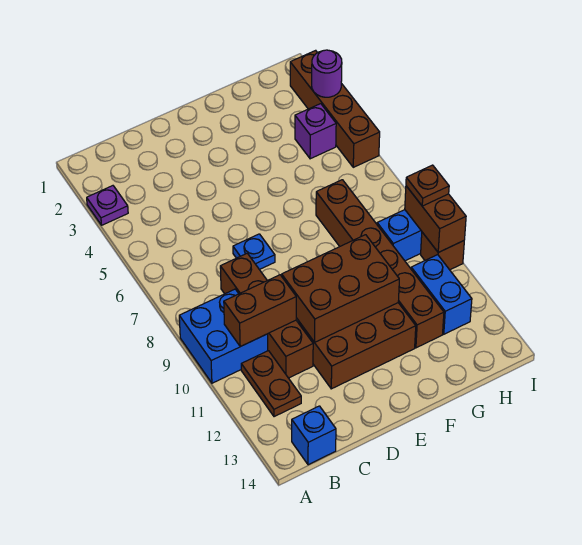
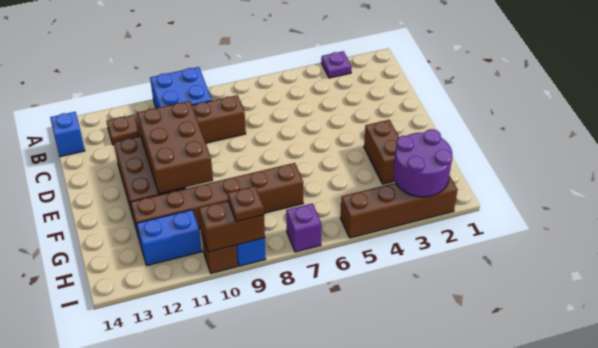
brown brick B10:C10 level 2 -> brown brick F3:G3 level 1
blue plate D7 level 1 -> none
purple brick H4 level 1 -> purple brick I7 level 1
purple round brick I3 level 2 -> purple round brick H2:I3 level 2

